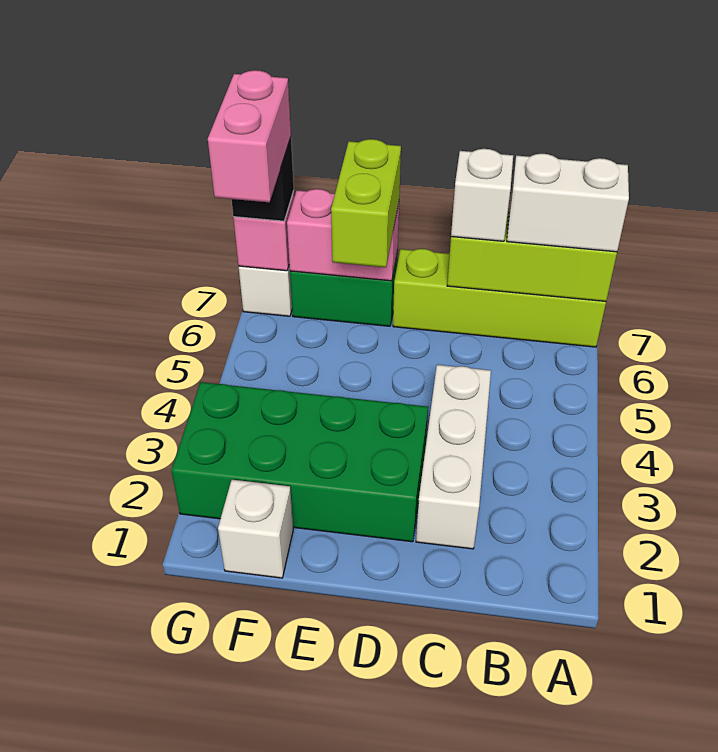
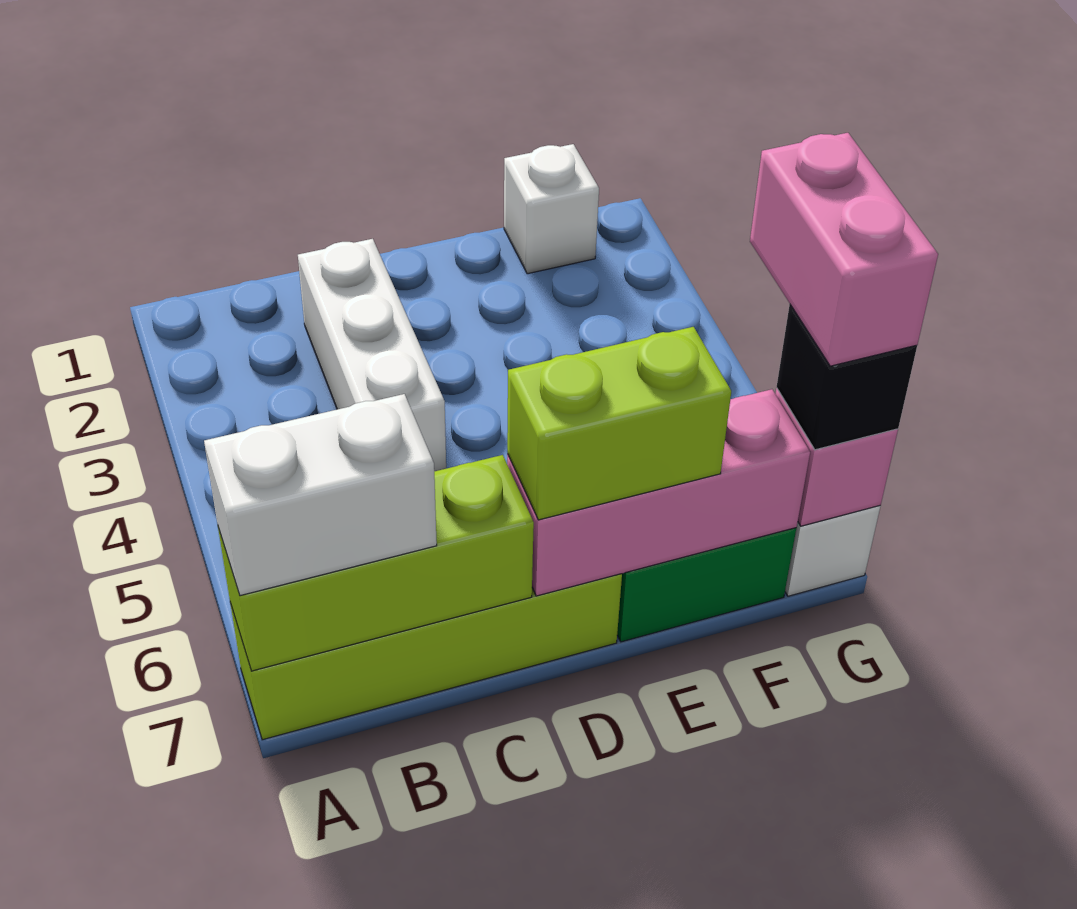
white brick C7 level 3 -> none
green brick D2:G3 level 1 -> none
lime brick E6:E7 level 3 -> lime brick D7:E7 level 3
pink brick E7:F7 level 2 -> pink brick D7:F7 level 2

